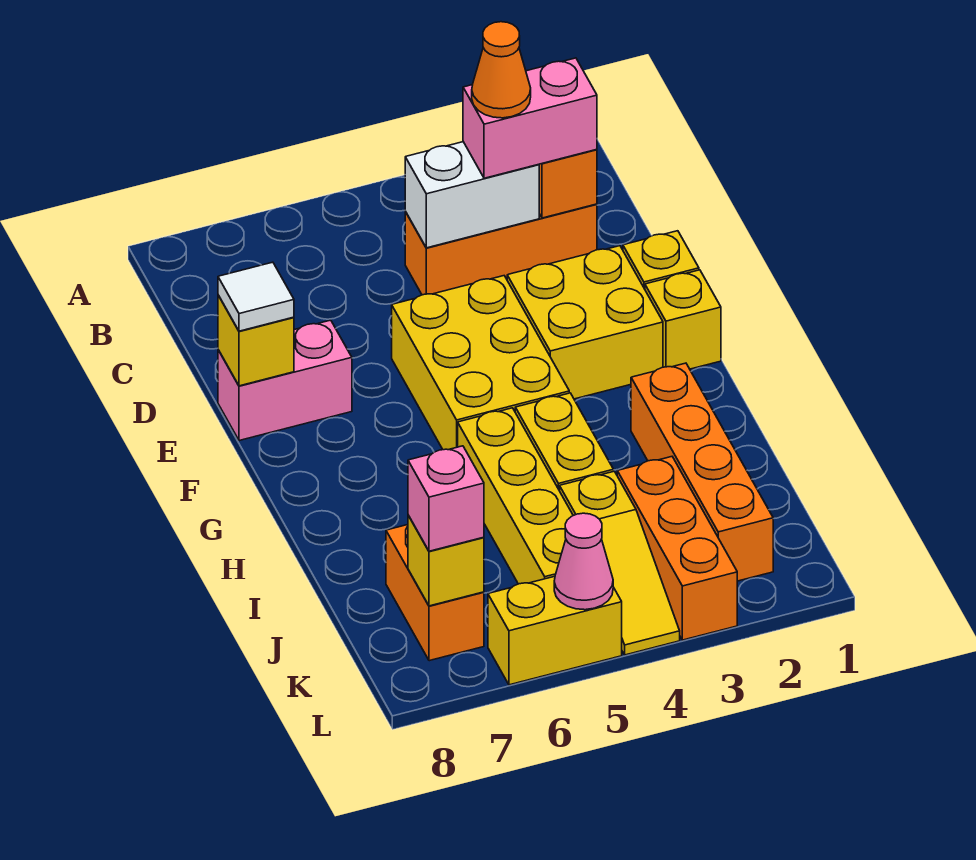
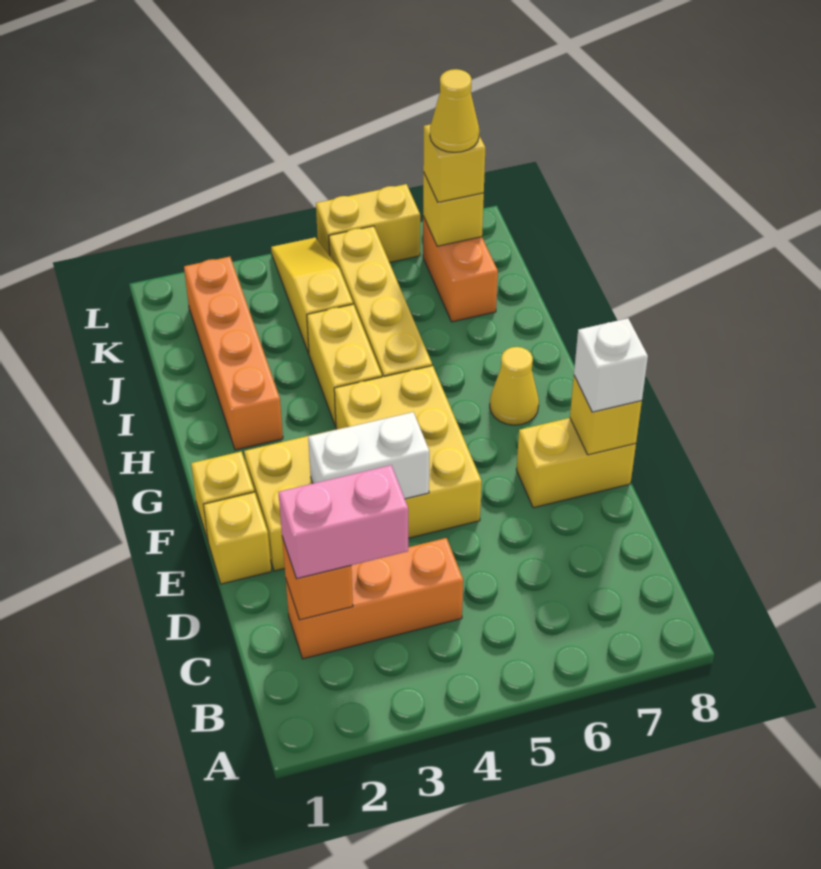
white brick C3:C4 level 2 -> white brick E3:E4 level 2
orange cone C3 level 4 -> none
pink brick E7:E8 level 1 -> yellow brick E7:E8 level 1
white tile E8 level 3 -> white brick E8 level 3
none -> yellow cone G7 level 1
orange brick J3:L3 level 1 -> none
pink brick K7 level 3 -> yellow brick K7 level 3
none -> yellow cone K7 level 4
pink cone L5 level 2 -> none

